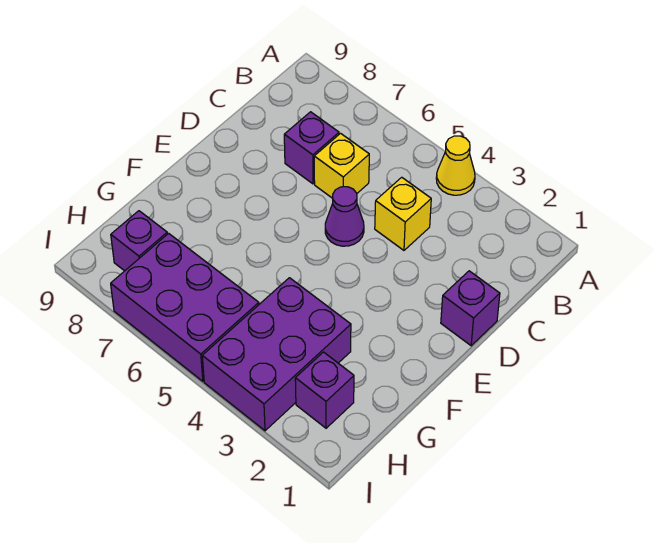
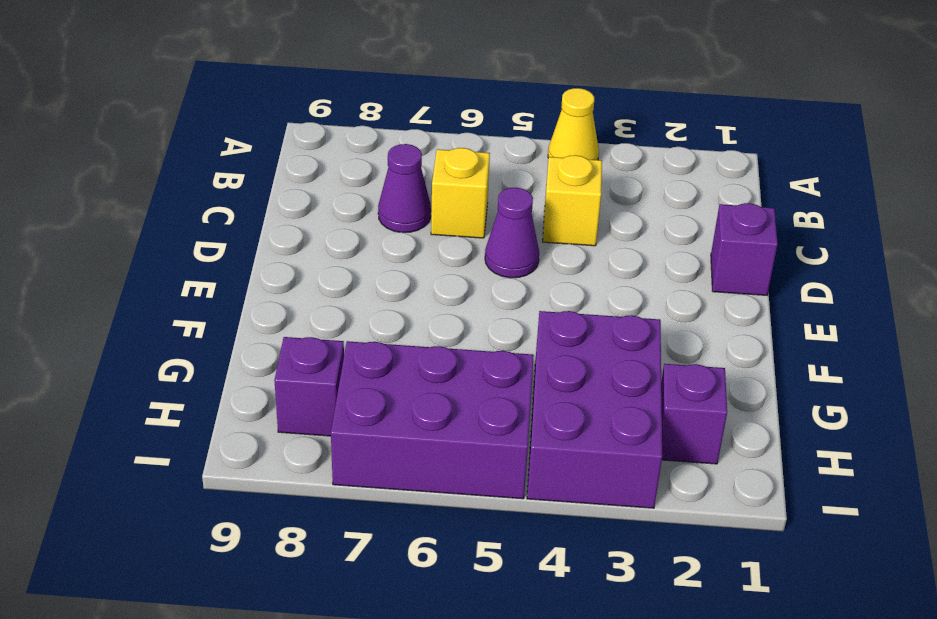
purple brick C7 level 1 -> purple cone C7 level 1

